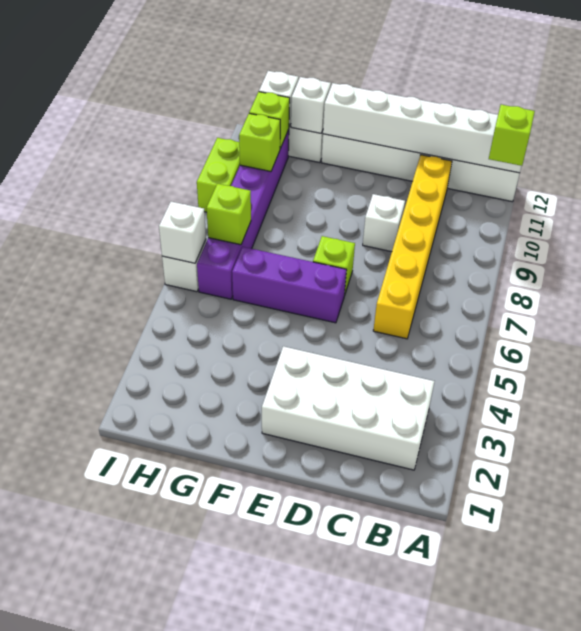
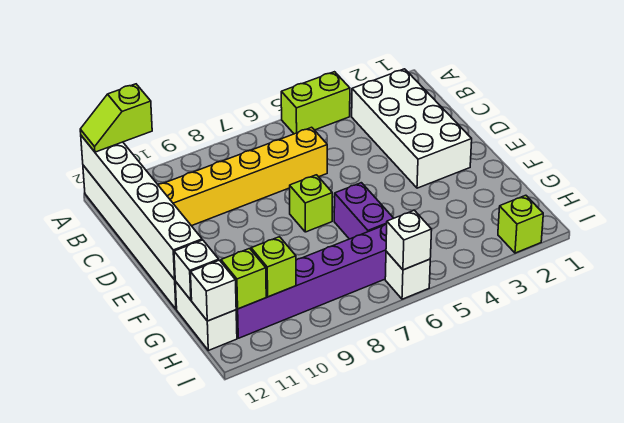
white brick D9 level 1 -> none
purple brick E6:G6 level 1 -> purple brick F6:G6 level 1
lime brick H7 level 2 -> lime brick I2 level 1
lime brick I9:I10 level 1 -> lime brick A4:A5 level 1

